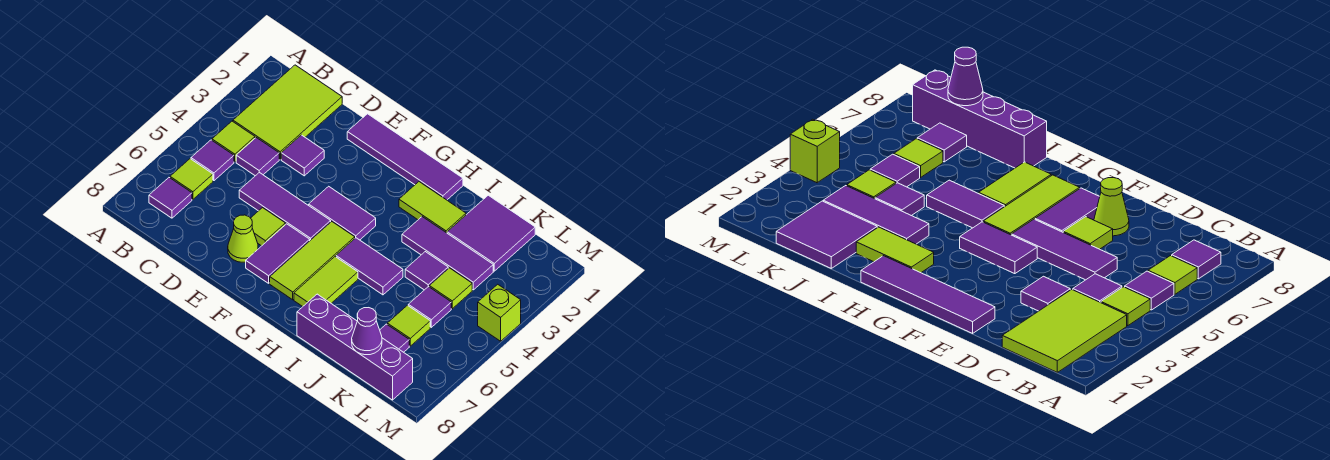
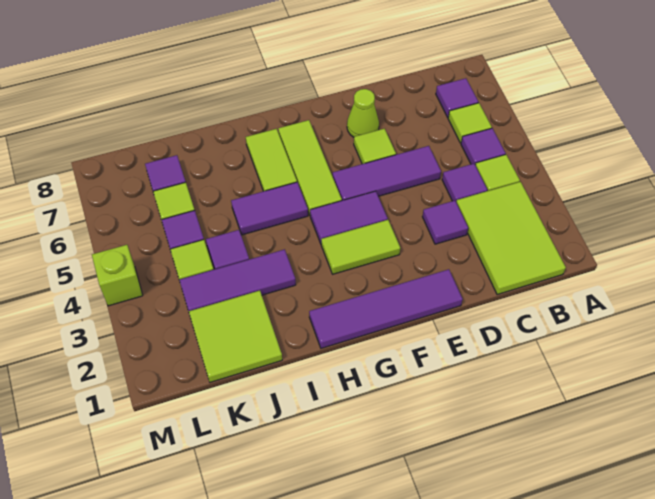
purple tile F6:F7 level 1 -> none
lime tile H2:I2 level 1 -> lime tile F3:G3 level 1
purple brick I8:L8 level 1 -> none
purple tile J1:K2 level 1 -> lime tile J1:K2 level 1
purple cone K8 level 2 -> none

